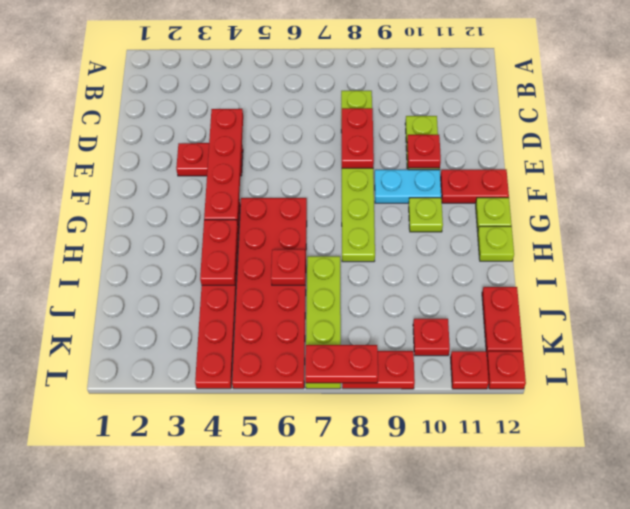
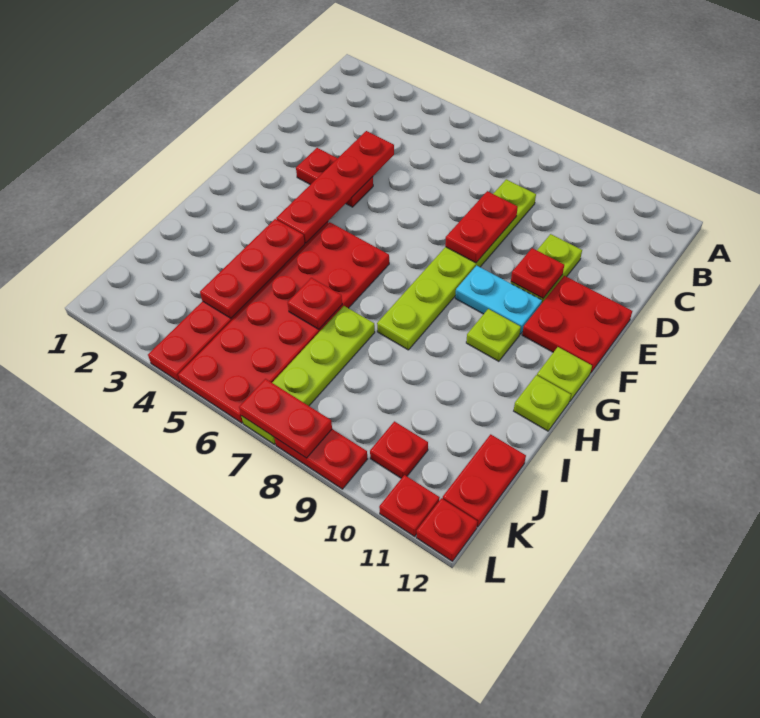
red plate F11:F12 level 1 -> red plate E11:F12 level 1
red plate H4:I4 level 2 -> red plate H4:J4 level 2

